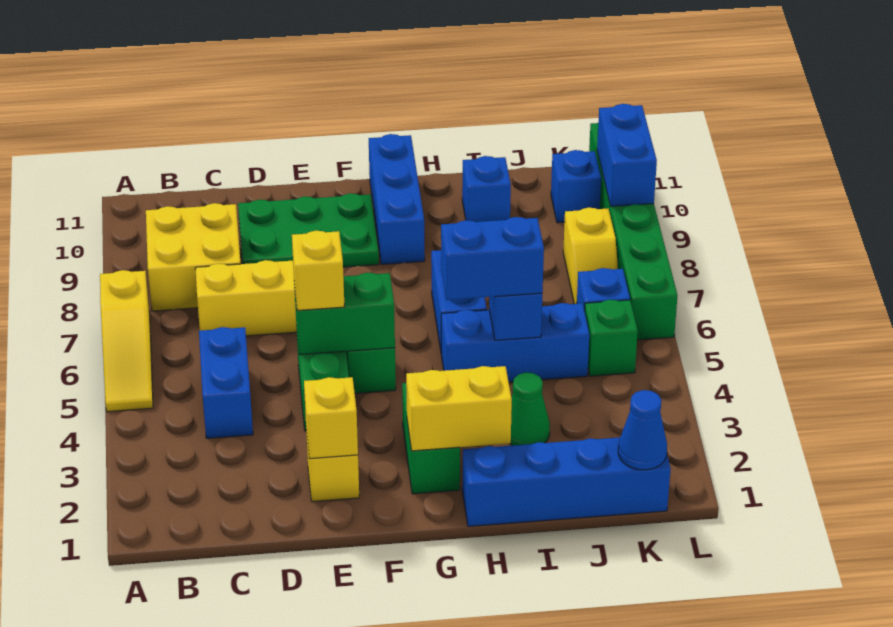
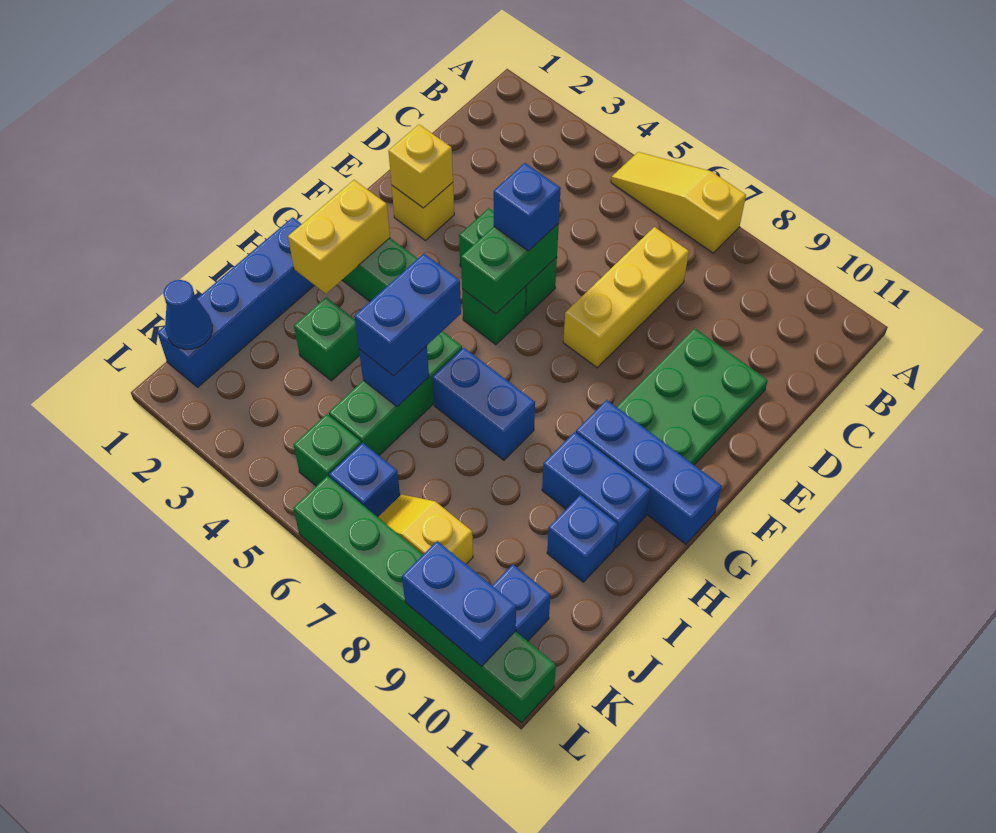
yellow brick B8:C9 level 1 -> none
blue brick C4:C5 level 1 -> blue brick H9:H10 level 1
yellow brick E5 level 3 -> blue brick E5 level 3
blue brick H5:J5 level 1 -> green brick H5:J5 level 1
green cone I3 level 1 -> green brick I3 level 1

